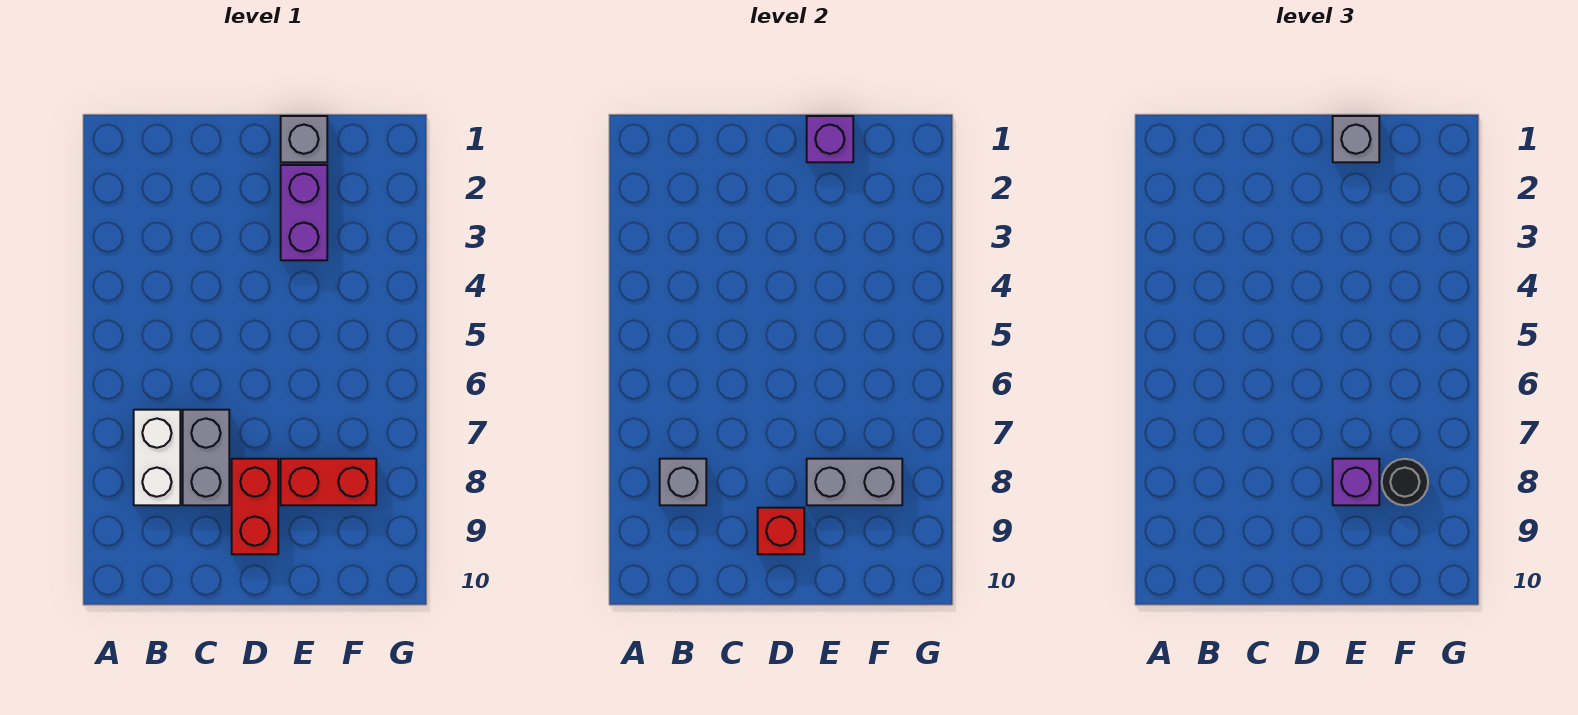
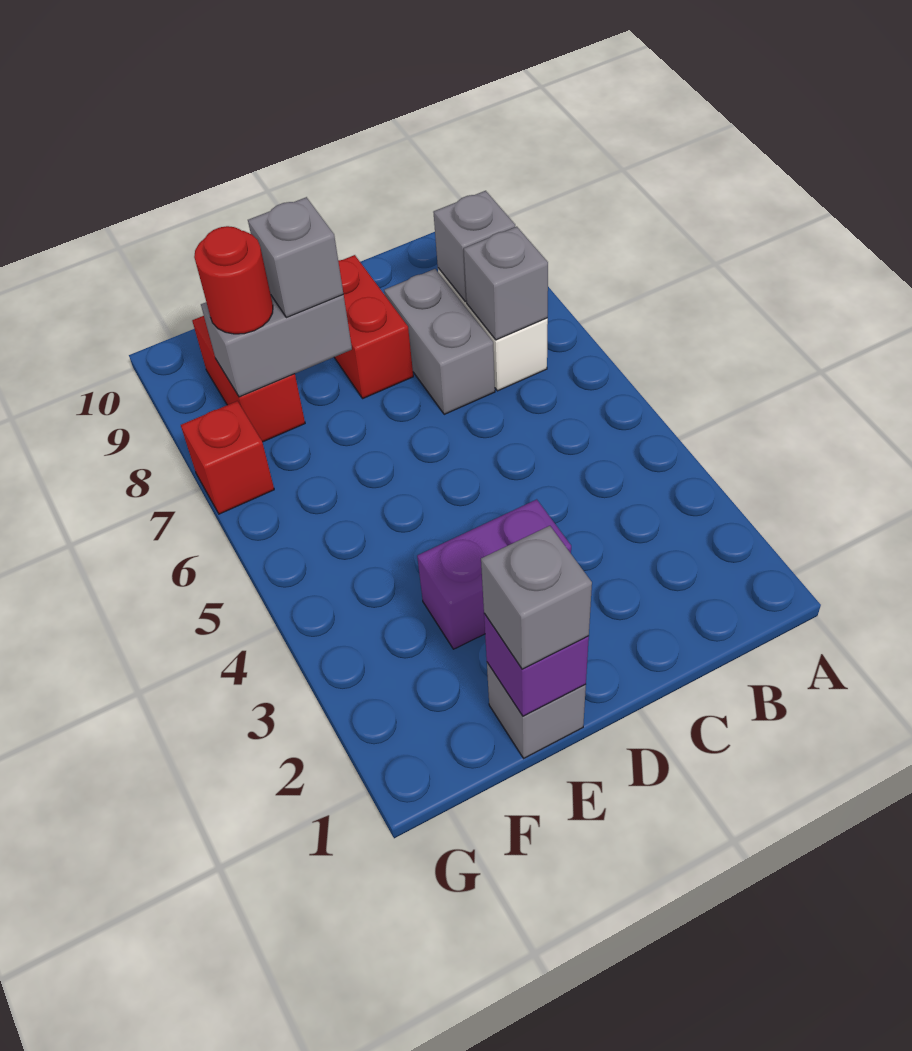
none -> grey brick B7 level 2
red brick D9 level 2 -> red brick G7 level 1
purple brick E2:E3 level 1 -> purple brick D3:E3 level 1
red brick E8:F8 level 1 -> red brick F8:F9 level 1
purple brick E8 level 3 -> grey brick E8 level 3
black round brick F8 level 3 -> red round brick F8 level 3

